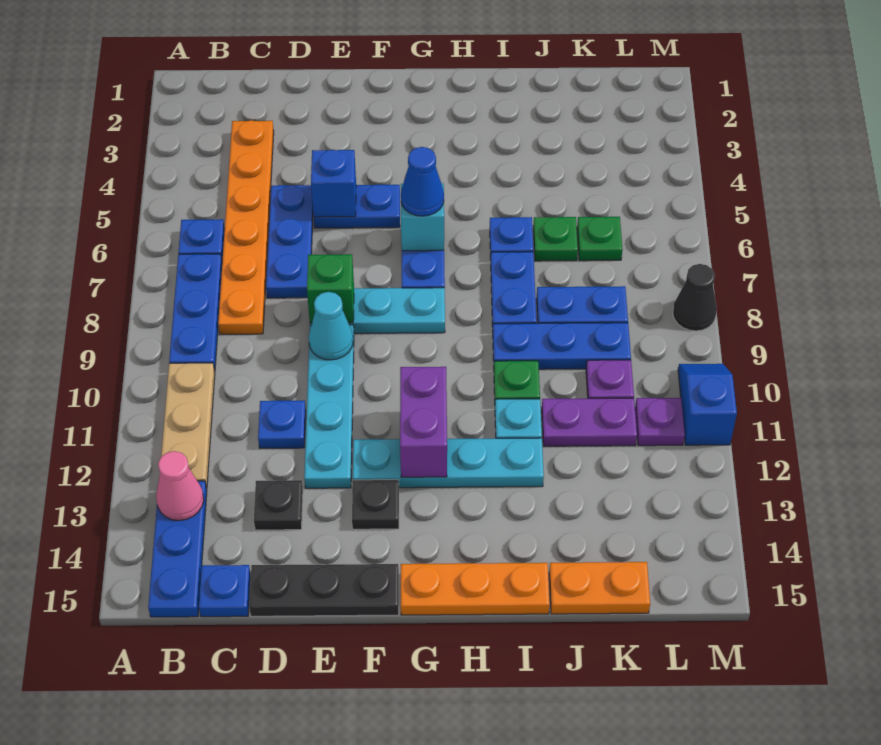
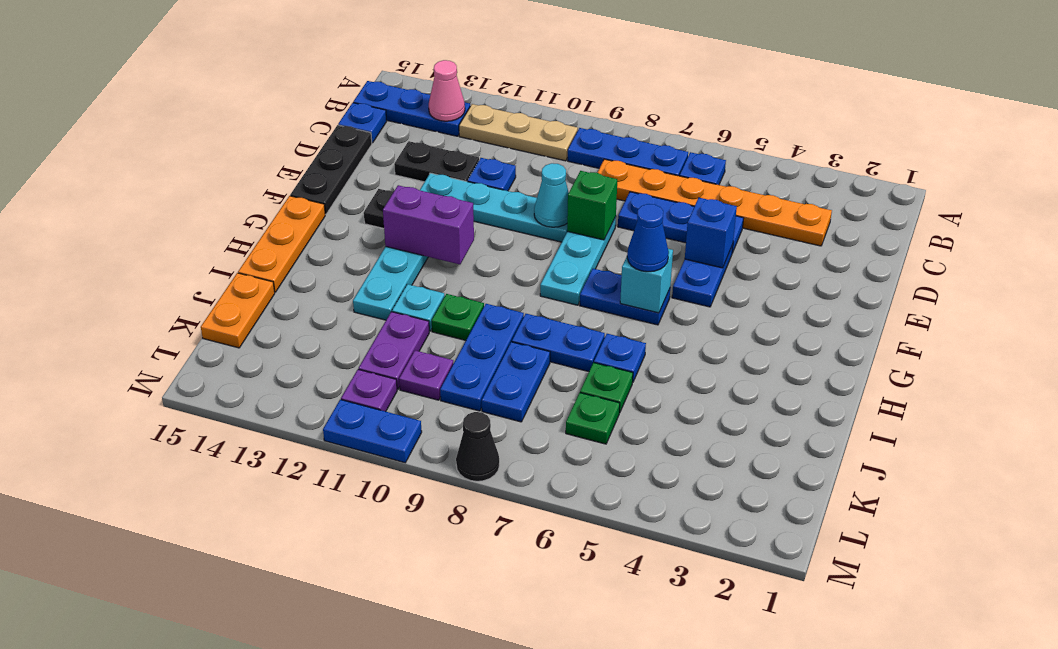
black plate D13 level 1 -> black plate D12:D13 level 1
blue slope M10:M11 level 1 top 11 -> blue plate M10:M11 level 1

